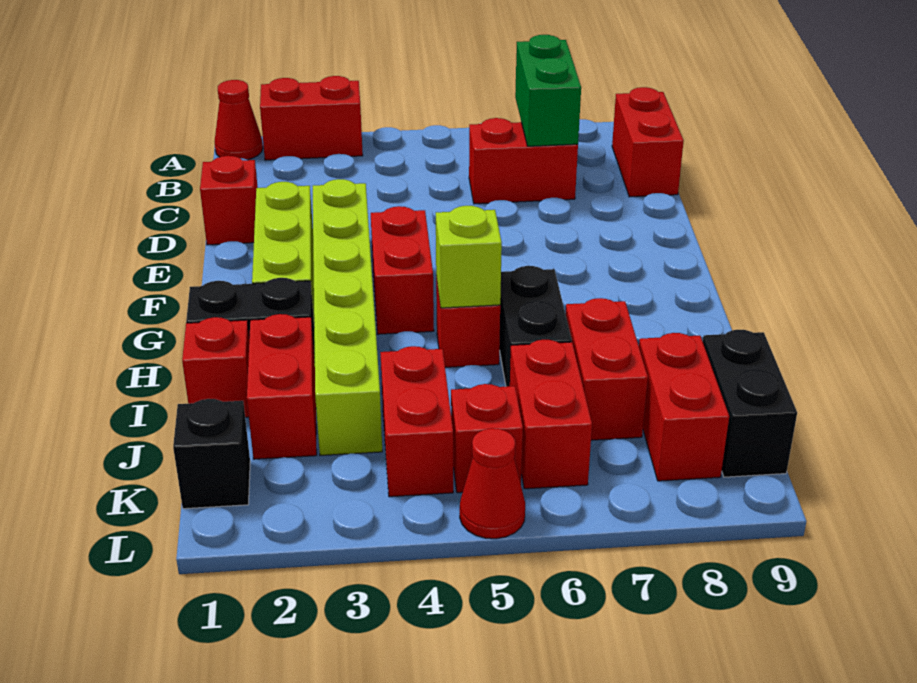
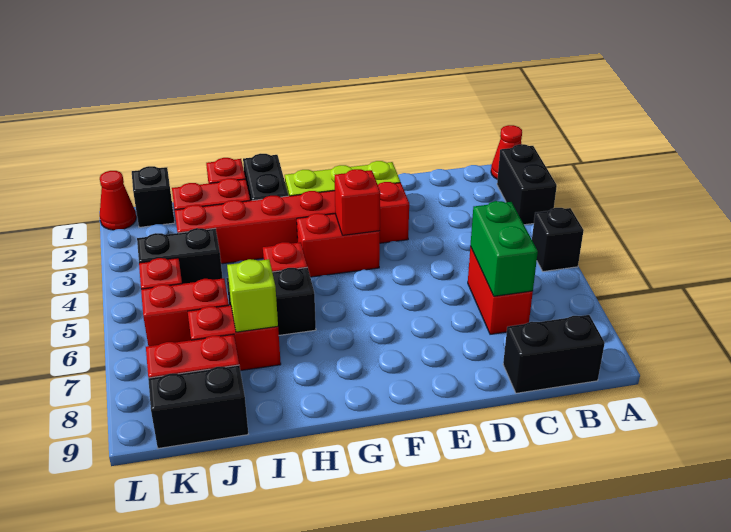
red brick A2:A3 level 1 -> black brick A2:A3 level 1
none -> black brick A5 level 1
green brick B7:C7 level 2 -> green brick C6:C7 level 2
red brick B9:C9 level 1 -> black brick B9:C9 level 1
red brick D1 level 1 -> red brick F4 level 2
lime brick E3:J3 level 1 -> red brick E3:J3 level 1
lime brick H5 level 2 -> lime brick I7 level 2
red brick J4:K4 level 1 -> black brick J4:K4 level 1
red cone L5 level 1 -> red cone L1 level 1

